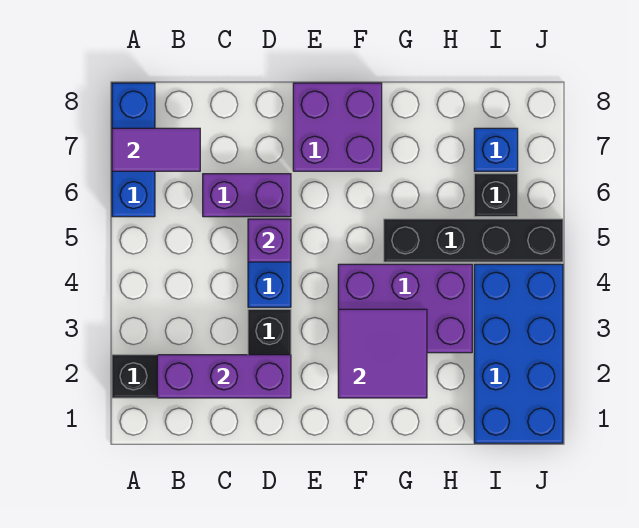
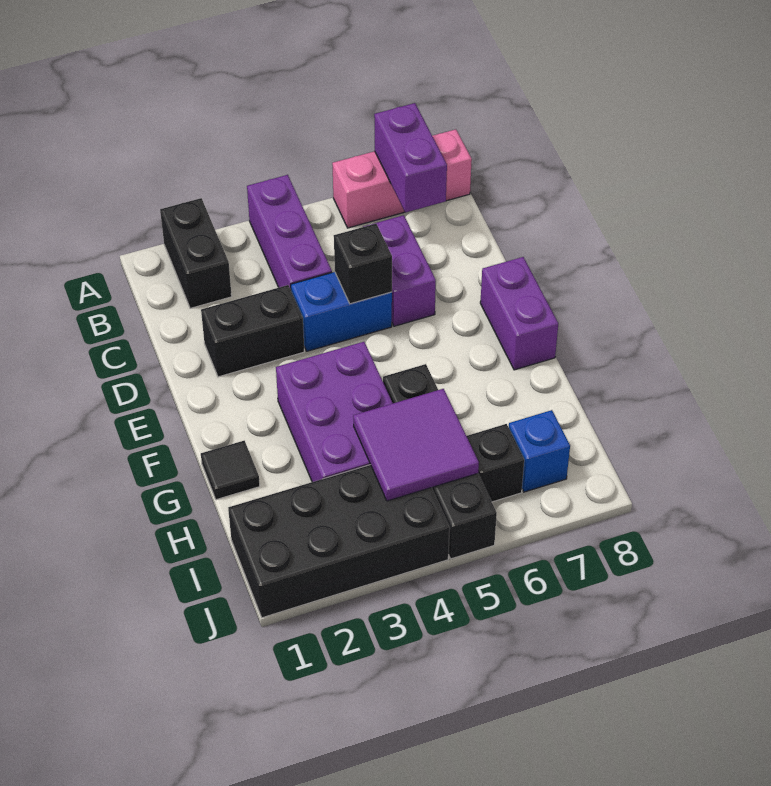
blue brick A6:A8 level 1 -> pink brick A6:A8 level 1
purple tile A7:B7 level 2 -> purple brick A7:B7 level 2
purple brick B2:D2 level 2 -> purple brick A4:C4 level 1
purple brick D5 level 2 -> black brick D5 level 2
purple brick E7:F8 level 1 -> purple brick E8:F8 level 1
purple tile F2:G3 level 2 -> purple tile H4:I5 level 2
none -> black tile G1 level 1
blue brick I1:J4 level 1 -> black brick I1:J4 level 1

